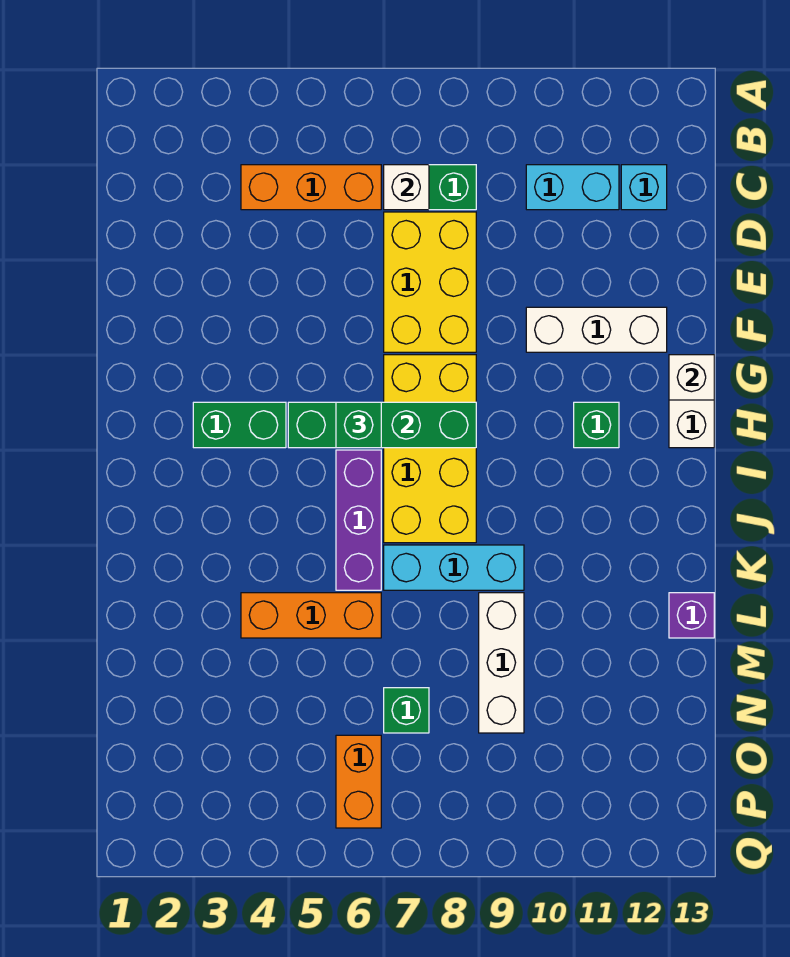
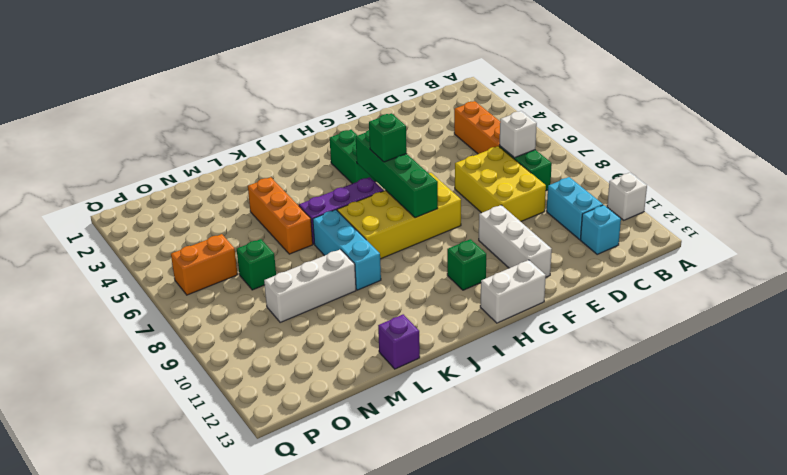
yellow brick D7:F8 level 1 -> yellow brick D7:E9 level 1
white brick G13 level 2 -> white brick A11 level 1

